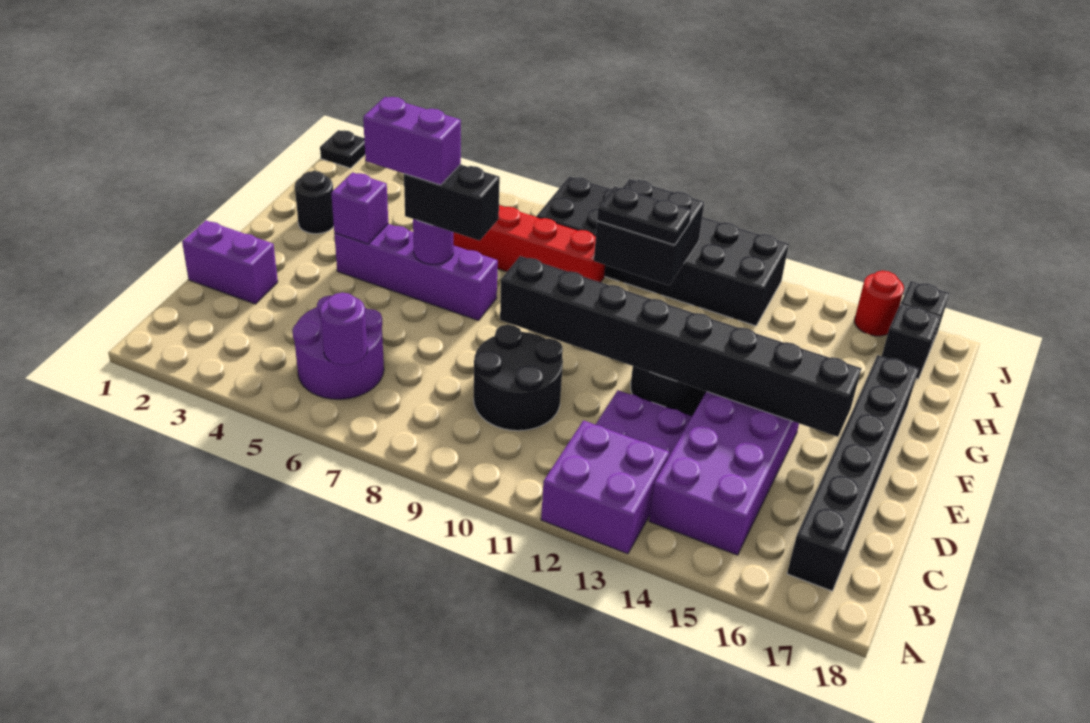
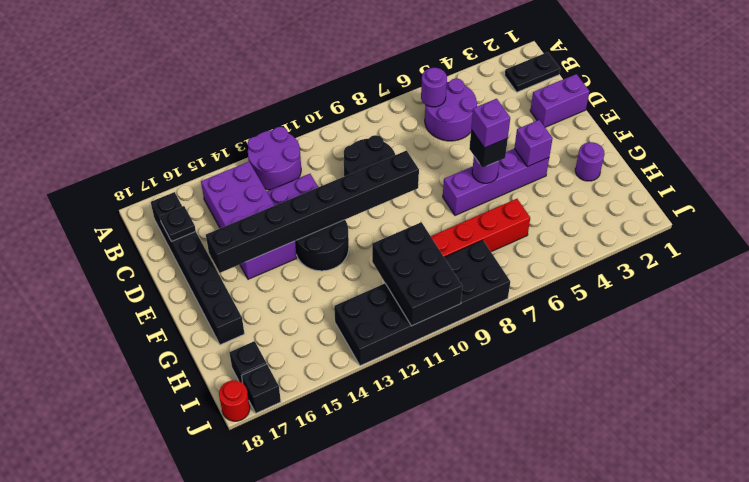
purple brick A12:B13 level 1 -> purple round brick A12:B13 level 1
purple brick F5:F6 level 4 -> purple brick F6 level 4
black brick F6:F7 level 3 -> black brick F6 level 3
black round brick G2 level 1 -> purple round brick G2 level 1
black brick H10:I11 level 2 -> black brick H10:J11 level 2
black plate H10:H11 level 3 -> black plate B1:B2 level 1
black plate J1 level 1 -> black plate C17 level 2
red round brick J16 level 1 -> red round brick J18 level 1

